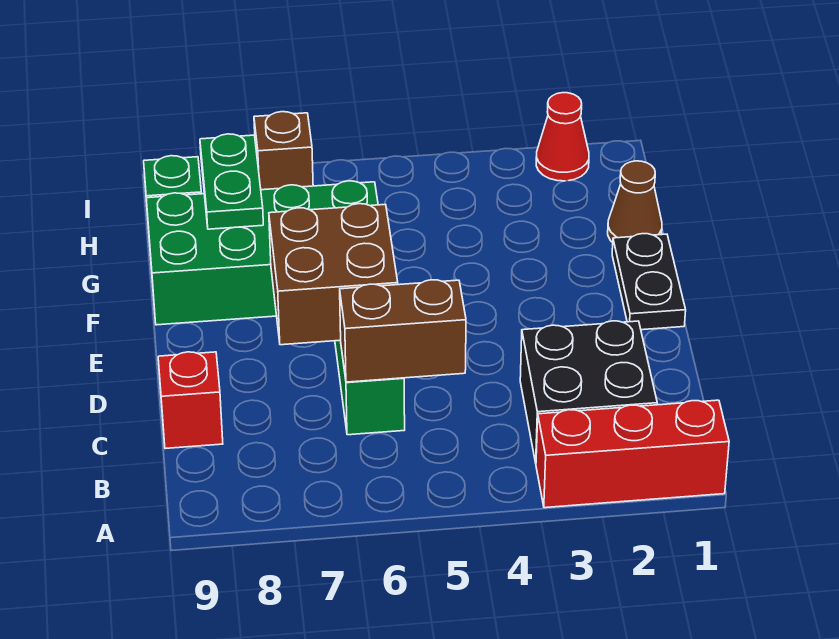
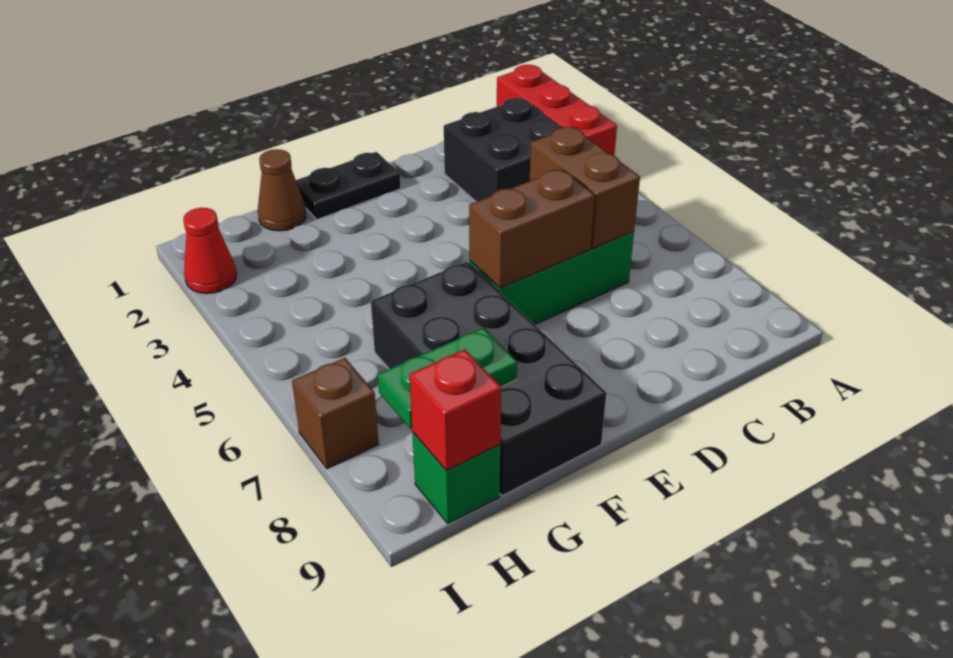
red brick C9 level 1 -> red brick H9 level 2
brown brick D6:E7 level 2 -> brown brick D6:E6 level 2
green brick F6:G9 level 1 -> black brick F6:G9 level 1

